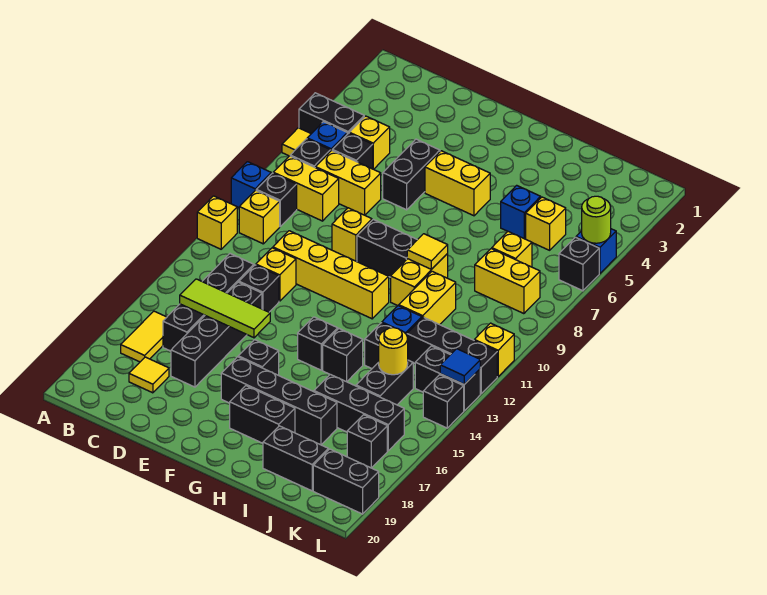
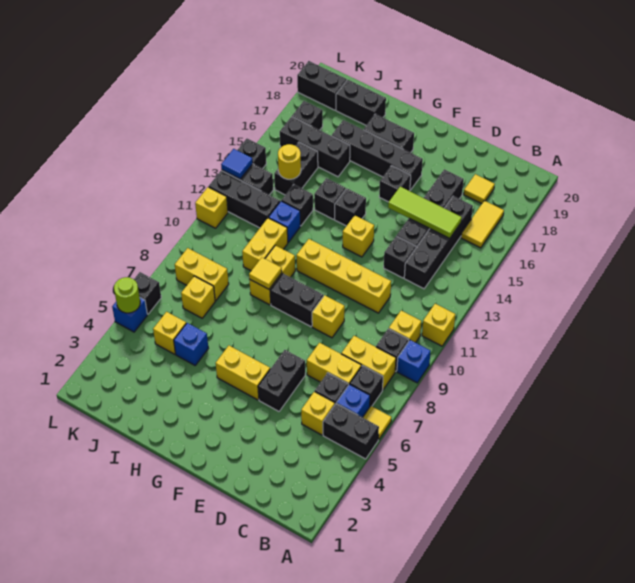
yellow brick D12 level 1 -> yellow brick F13 level 1

